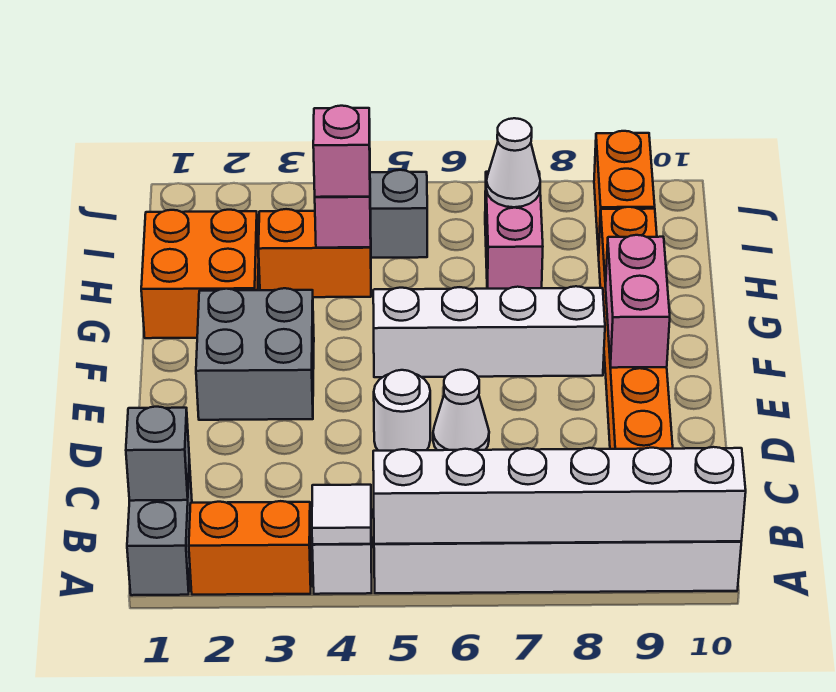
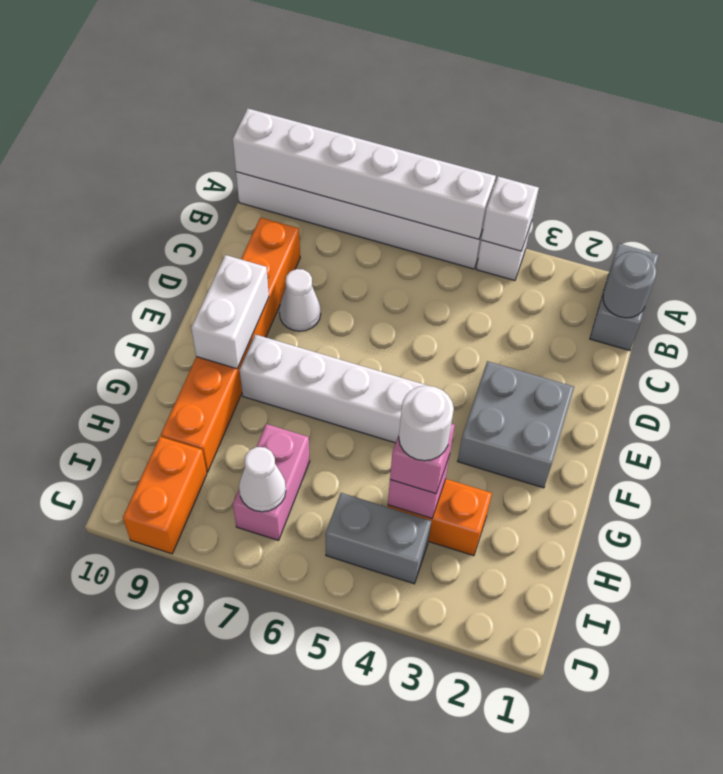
orange brick A2:A3 level 1 -> none
white tile A4 level 2 -> white brick A4 level 2
grey brick B1 level 2 -> grey round brick B1 level 2
white round brick D5 level 1 -> white round brick H4 level 4
white cone D6 level 1 -> white cone D8 level 1
pink brick E9:F9 level 2 -> white brick E9:F9 level 2
orange brick G1:H2 level 1 -> none

